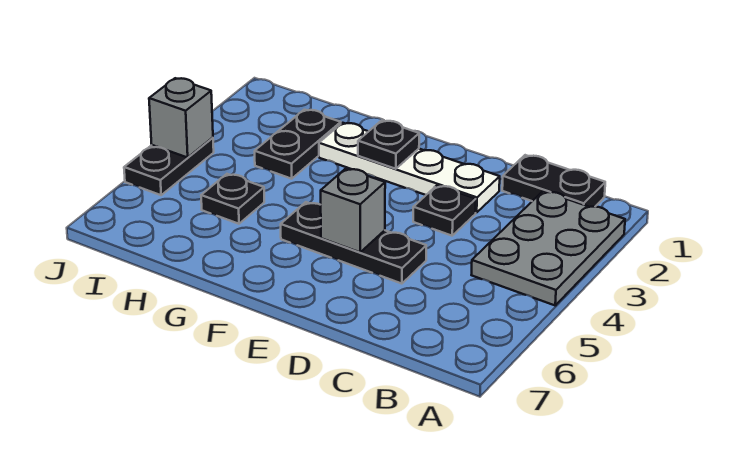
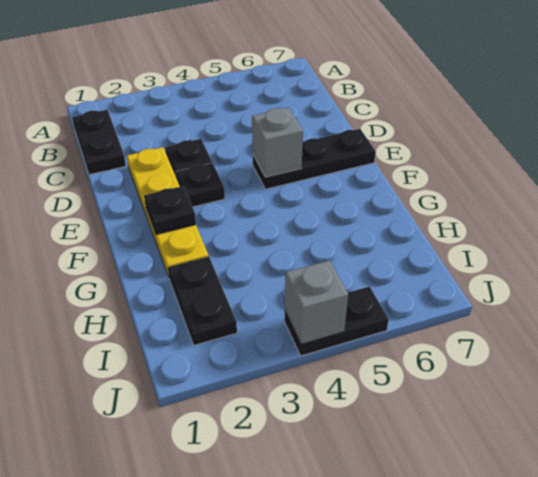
grey plate A2:B4 level 1 -> none
white plate D2:G2 level 1 -> yellow plate D2:G2 level 1
black plate D5:F5 level 1 -> black plate E5:E7 level 1
black plate H2:H3 level 1 -> black plate H2:I2 level 1
black plate H5 level 1 -> black plate E3 level 1

